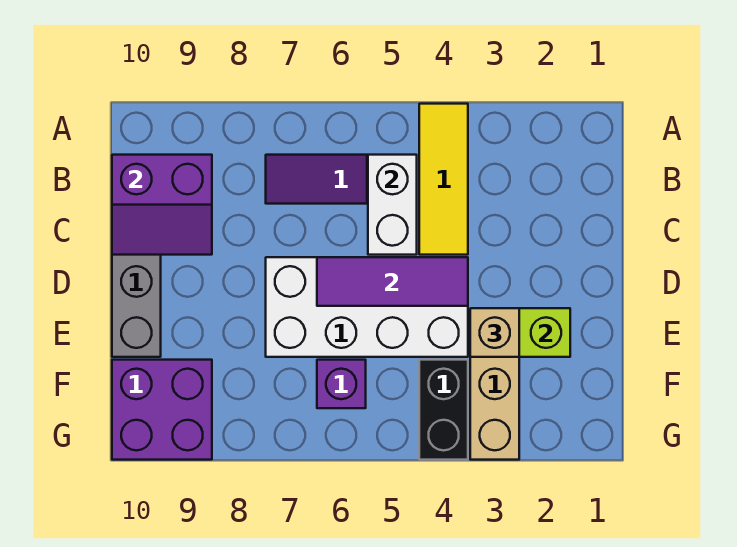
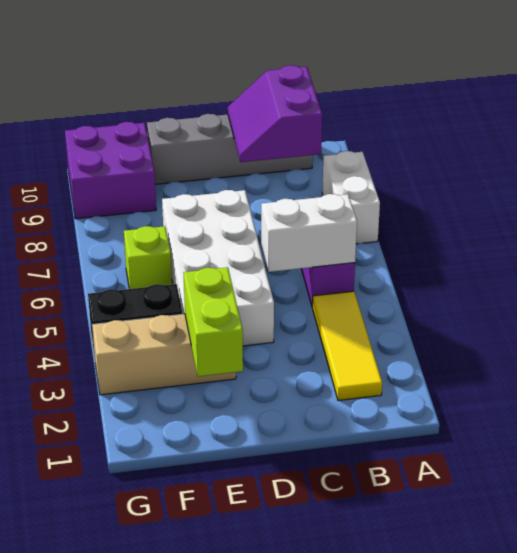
yellow tile A4:C4 level 1 -> yellow tile B2:B4 level 1
none -> white brick A7:A8 level 1
purple tile D4:D6 level 2 -> none
tan brick E3 level 3 -> none
purple brick F6 level 1 -> lime brick F6 level 1

